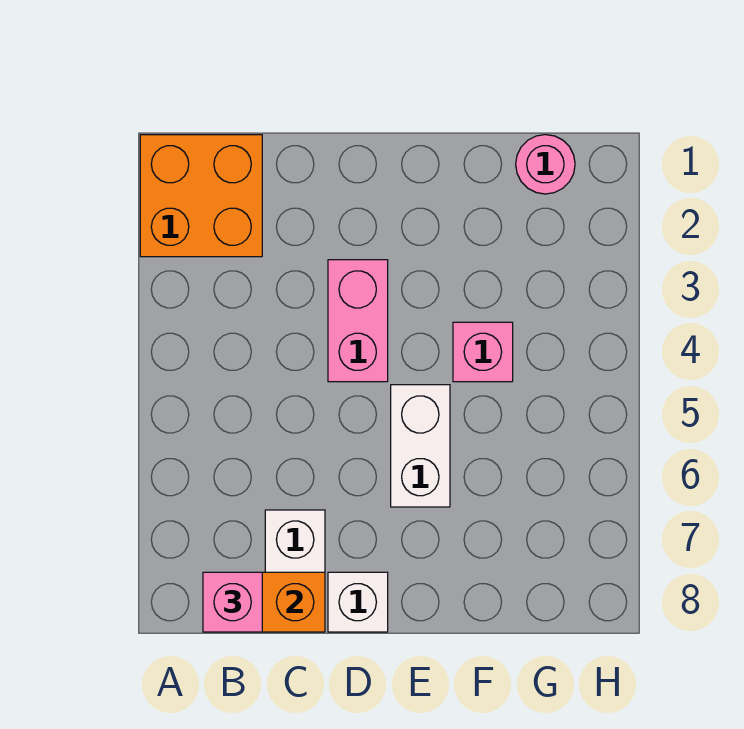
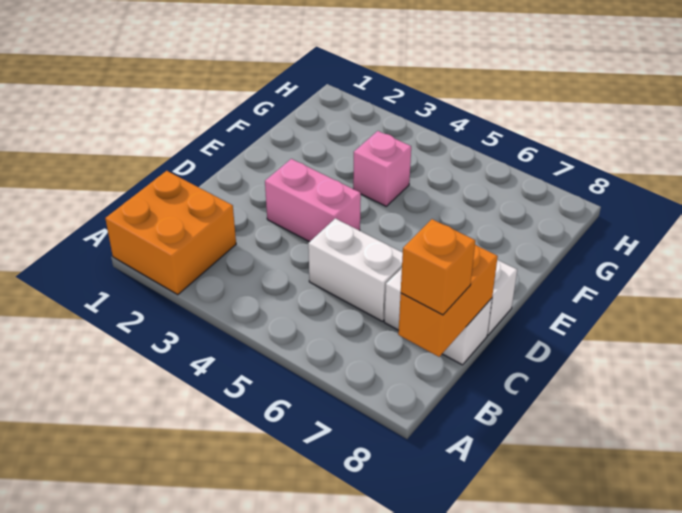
pink brick B8 level 3 -> orange brick B8 level 3
white brick E5:E6 level 1 -> white brick C5:C6 level 1
pink round brick G1 level 1 -> none

